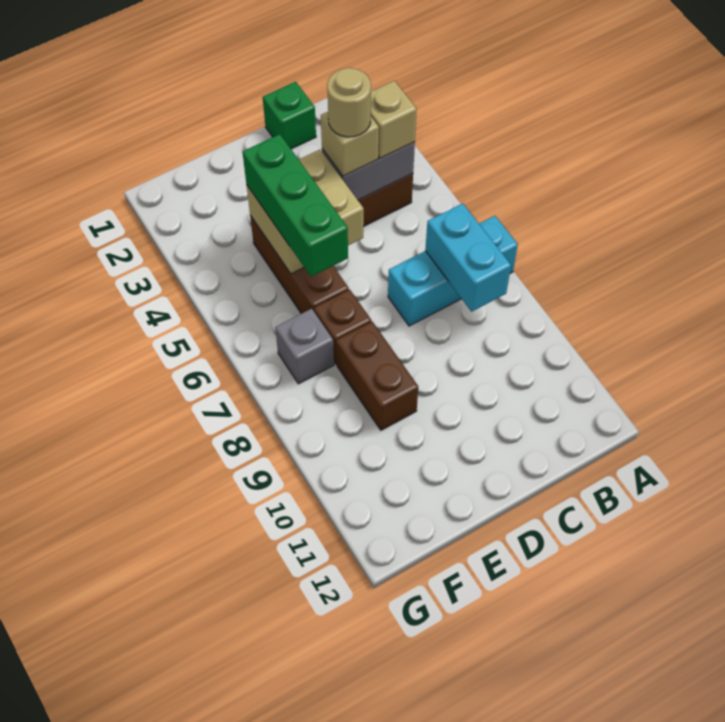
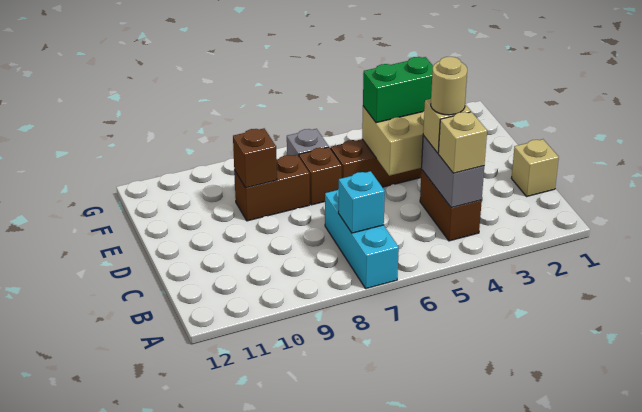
cyan brick B7:B8 level 2 -> cyan brick B7 level 2
green brick C1 level 1 -> tan brick C1 level 1
green brick E4:E6 level 3 -> green brick E4:E5 level 3
none -> brown brick E9 level 2

